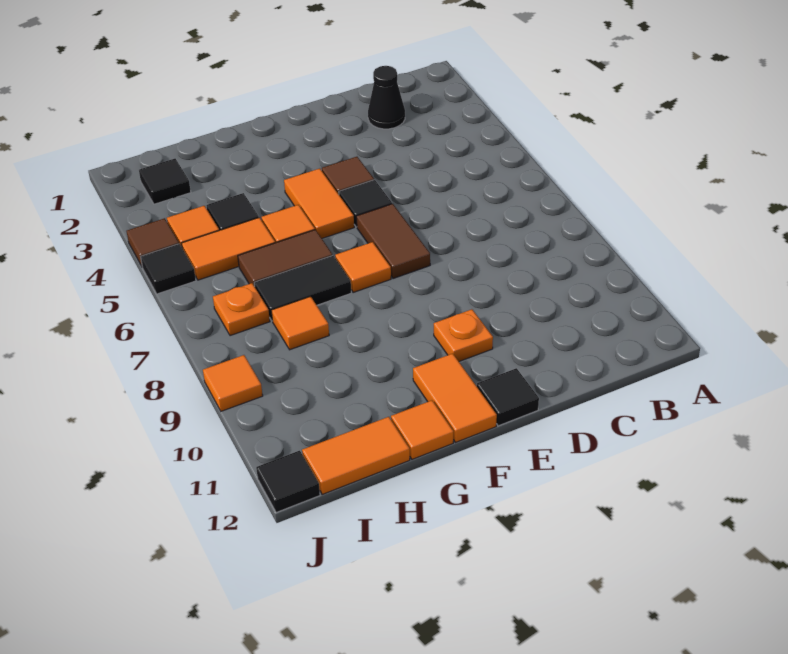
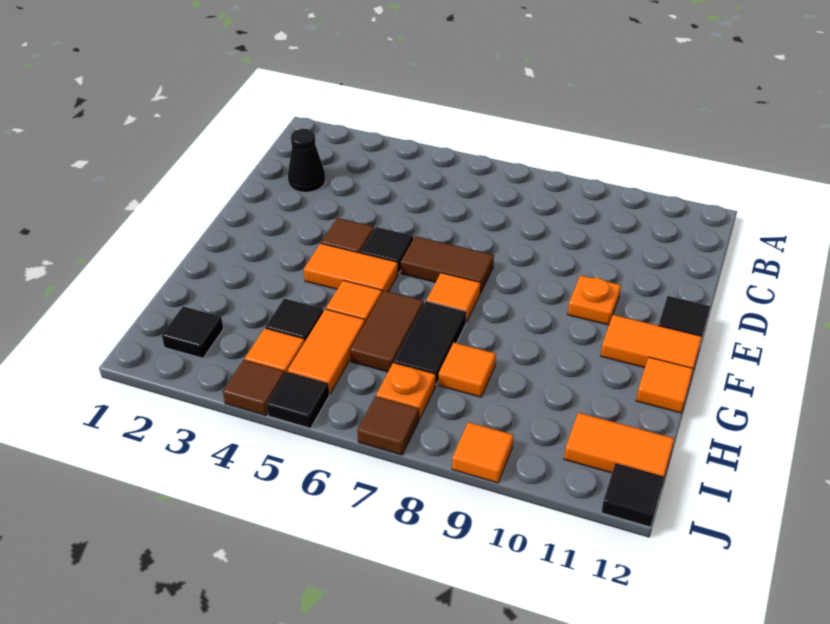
orange tile H12:I12 level 1 -> orange tile I11:I12 level 1
none -> brown tile J7 level 1

